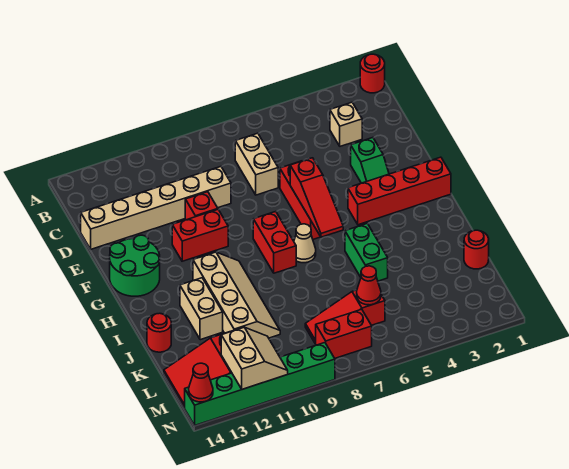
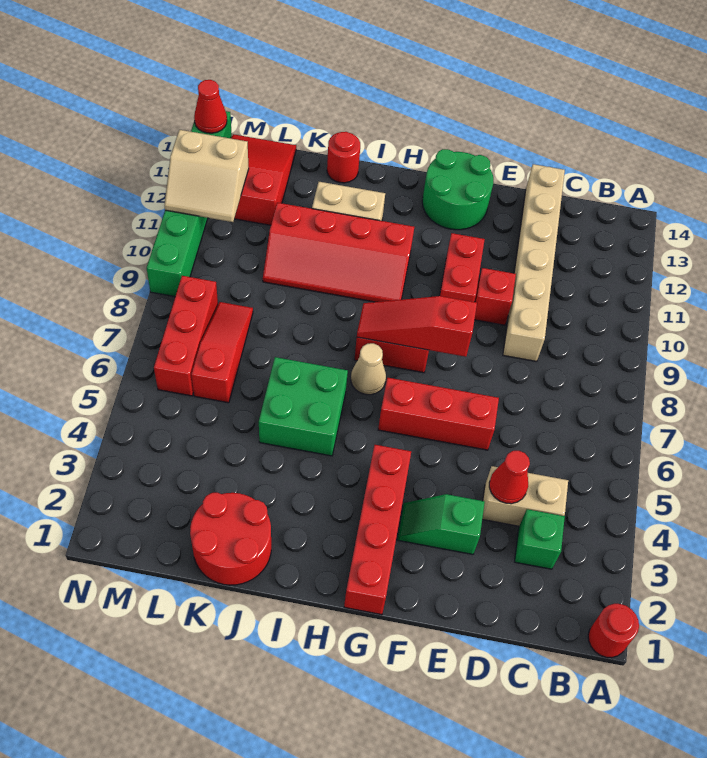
tan brick C3 level 1 -> green brick C3 level 1
tan brick C7:D7 level 1 -> tan brick C4:D4 level 1
red slope F6:H6 level 2 top F -> red slope F8:H8 level 2 top F
tan slope H10:K11 level 1 top 11 -> red slope H10:K11 level 1 top 11
green brick I5:J5 level 1 -> green brick I5:J6 level 1
red round brick K1 level 1 -> red round brick J1:K2 level 1
red cone L6 level 2 -> red cone D4 level 2
red brick M7:M8 level 1 -> red brick M6:M8 level 1

